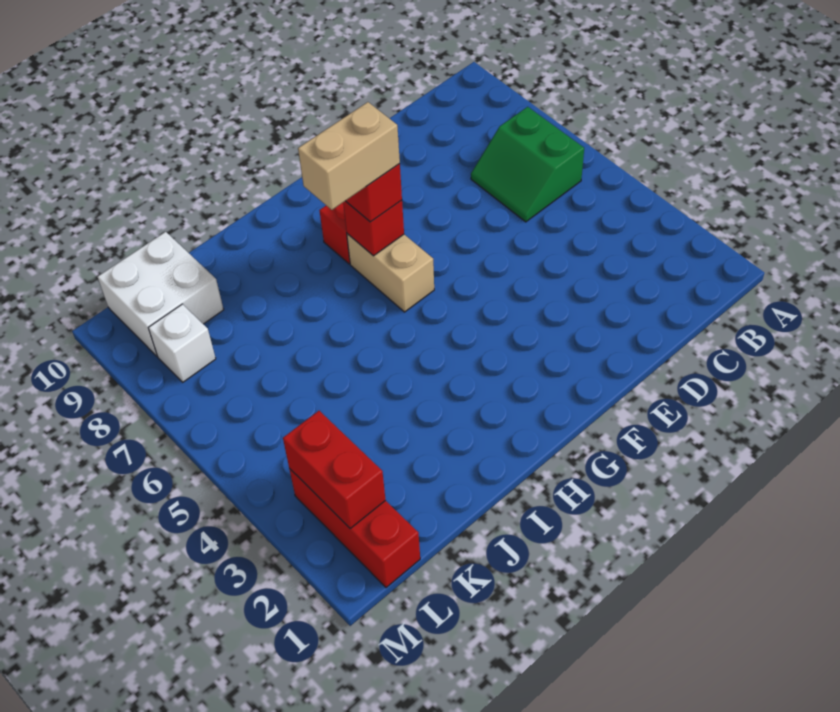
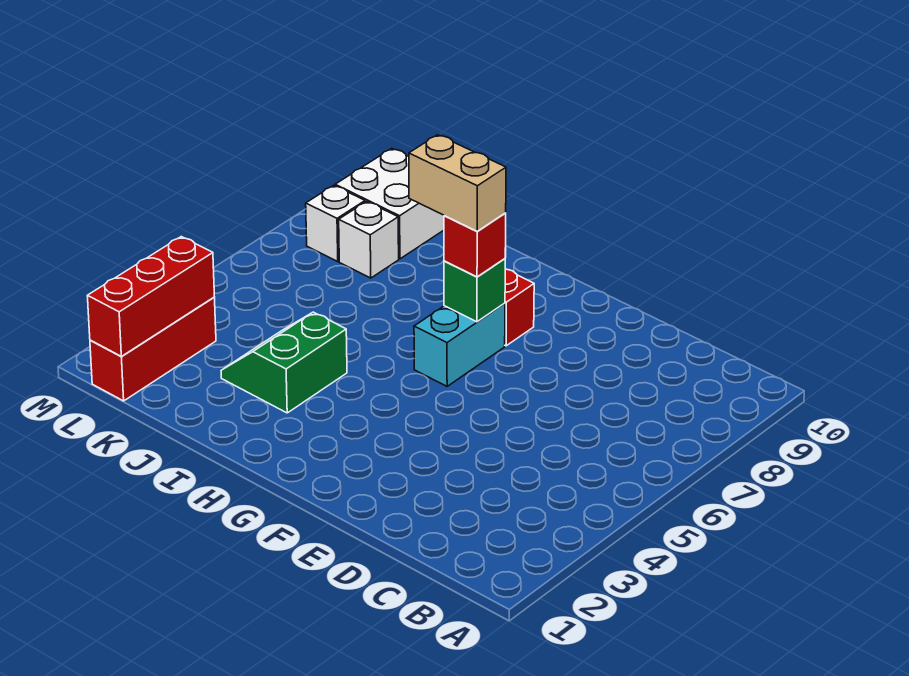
green slope B6:C7 level 1 top B -> green slope I3:J4 level 1 top I
tan brick G6:G7 level 1 -> cyan brick G6:G7 level 1
red brick G7 level 2 -> green brick G7 level 2
none -> white brick K8 level 1
red brick L2:L3 level 2 -> red brick L1:L3 level 2

